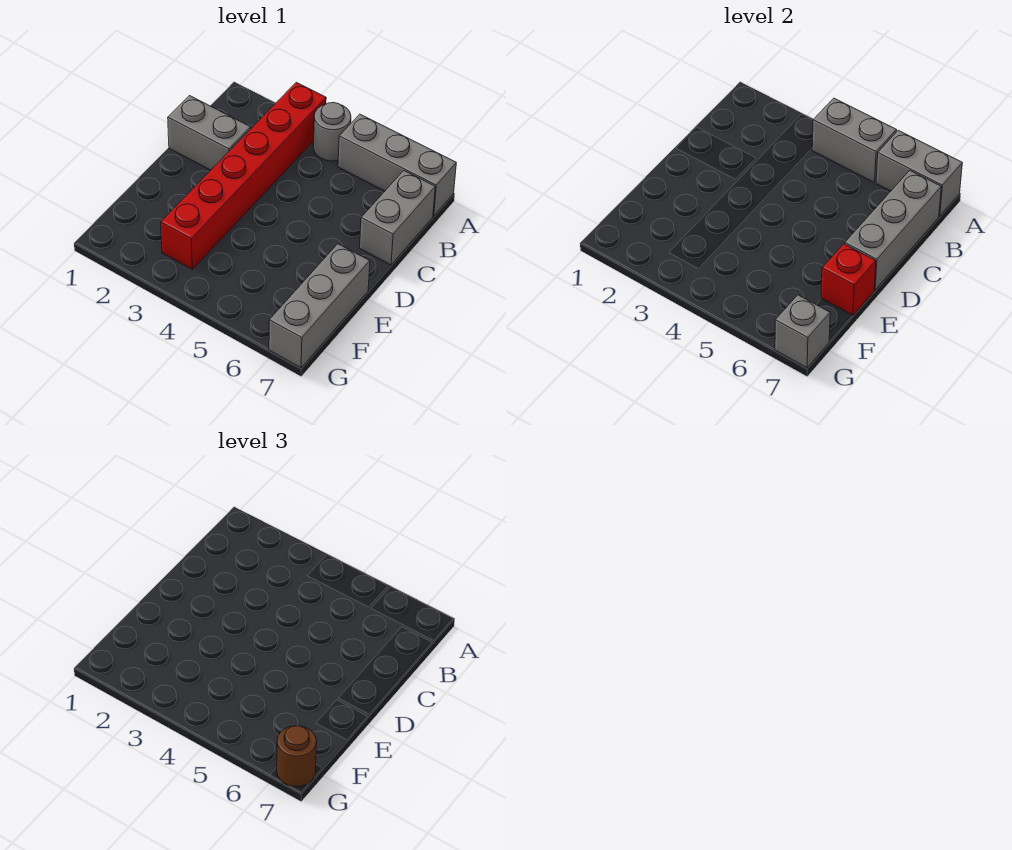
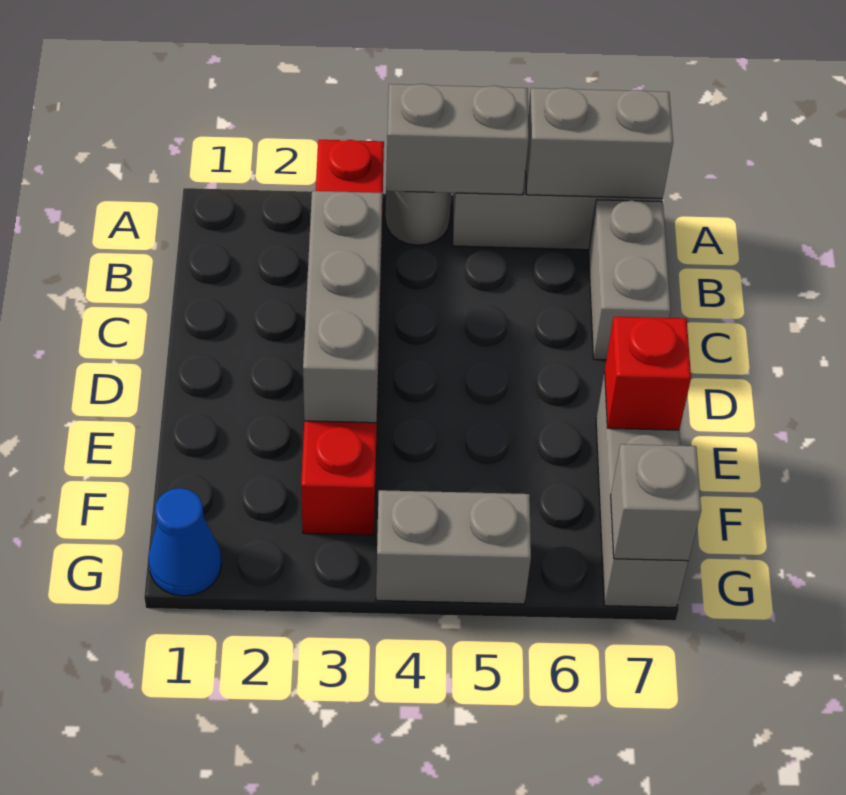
grey brick B7:D7 level 2 -> grey brick C3:E3 level 2
grey brick C1:C2 level 1 -> grey brick G4:G5 level 1
none -> blue cone G1 level 1
brown round brick G7 level 3 -> none

